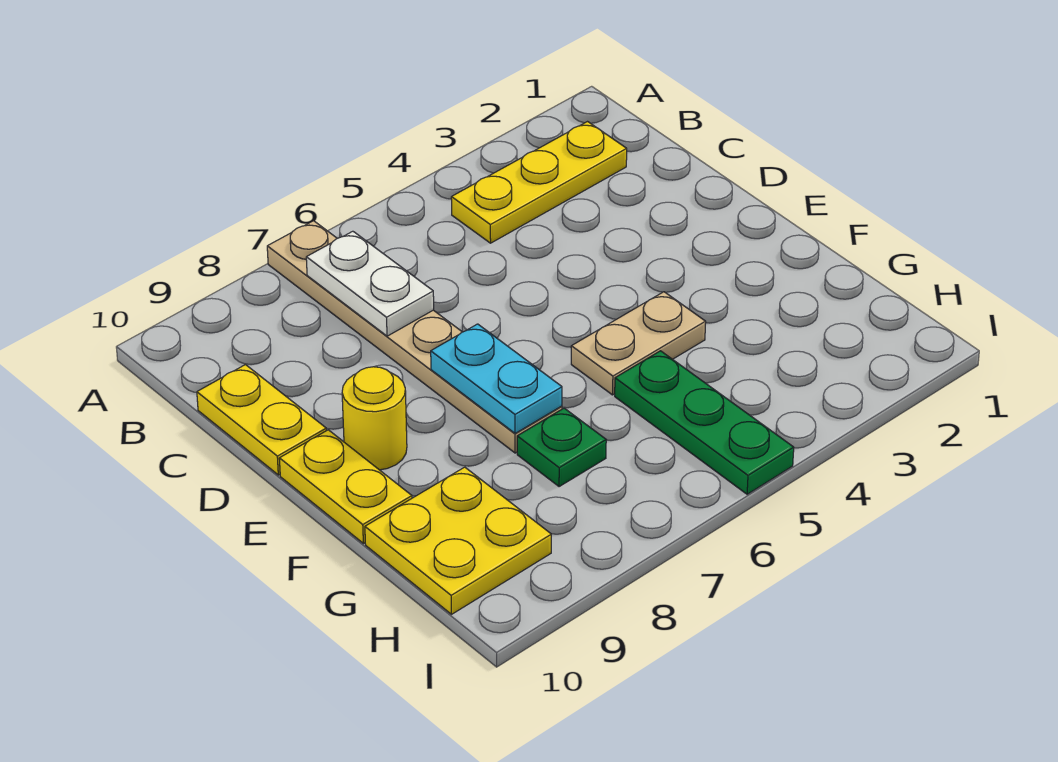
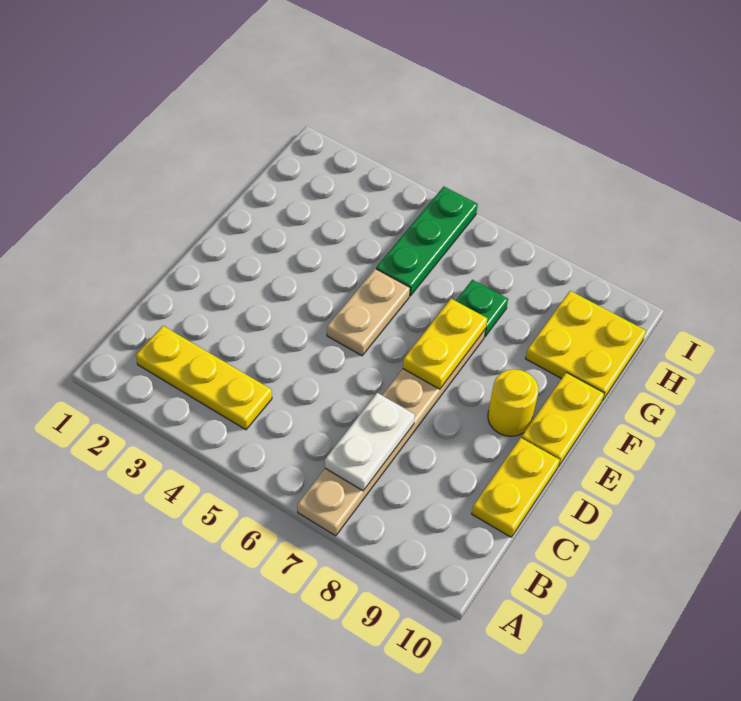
cyan plate E7:F7 level 2 -> yellow plate E7:F7 level 2
tan plate F4:F5 level 1 -> tan plate E5:F5 level 1

